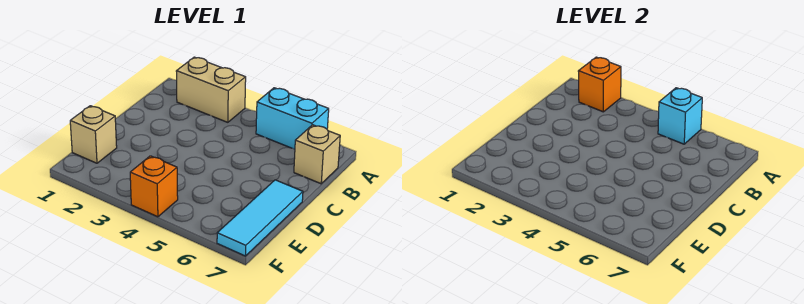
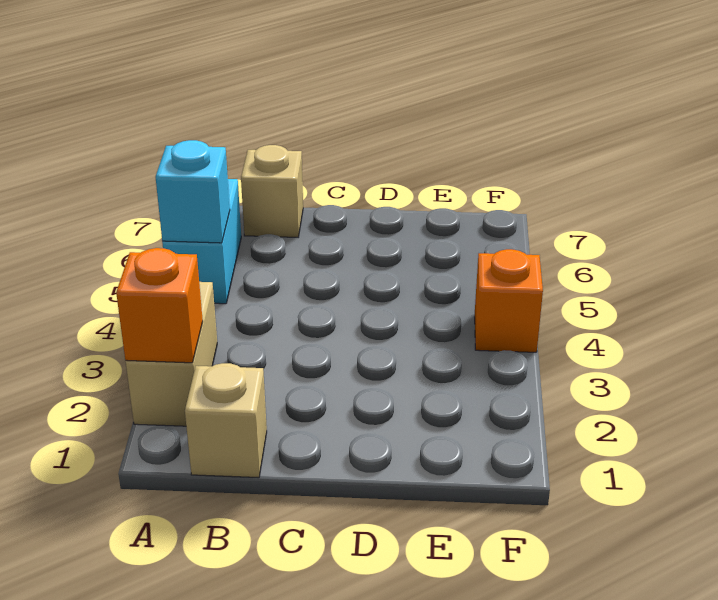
cyan tile D7:F7 level 1 -> none
tan brick E1 level 1 -> tan brick B1 level 1

